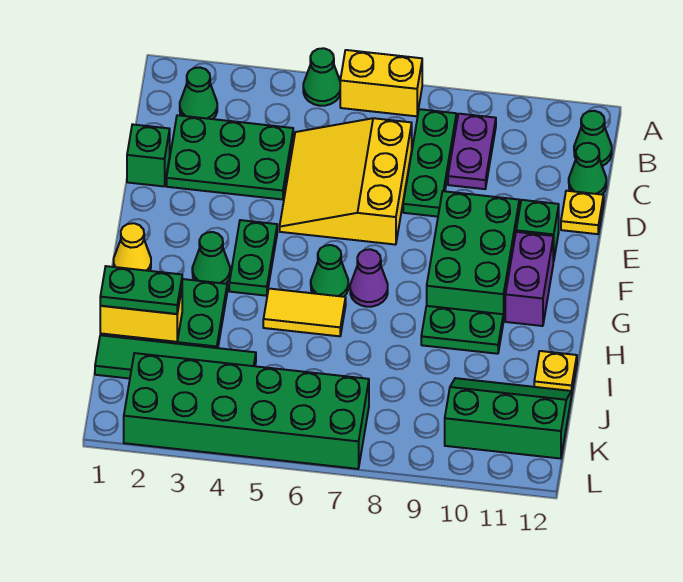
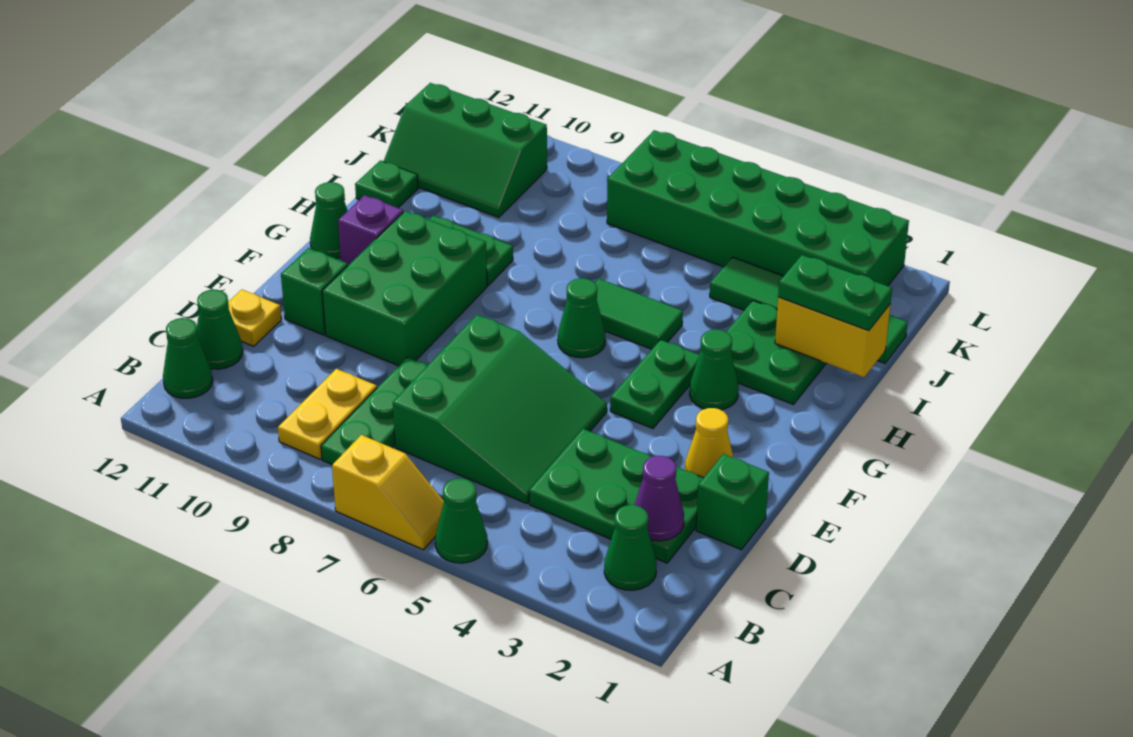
yellow brick A6:A7 level 1 -> yellow slope A6:A7 level 1 top 7
purple plate B9:C9 level 1 -> yellow plate B9:C9 level 1
yellow slope C5:E7 level 1 top 7 -> green slope C5:E7 level 1 top 7
purple brick F11:G11 level 1 -> purple brick G11 level 1
yellow cone G1 level 1 -> yellow cone E2 level 1
purple cone G7 level 1 -> purple cone C2 level 2
none -> green cone G12 level 1
yellow tile H5:H6 level 1 -> green tile H5:H6 level 1
yellow plate I12 level 1 -> green plate I12 level 1

